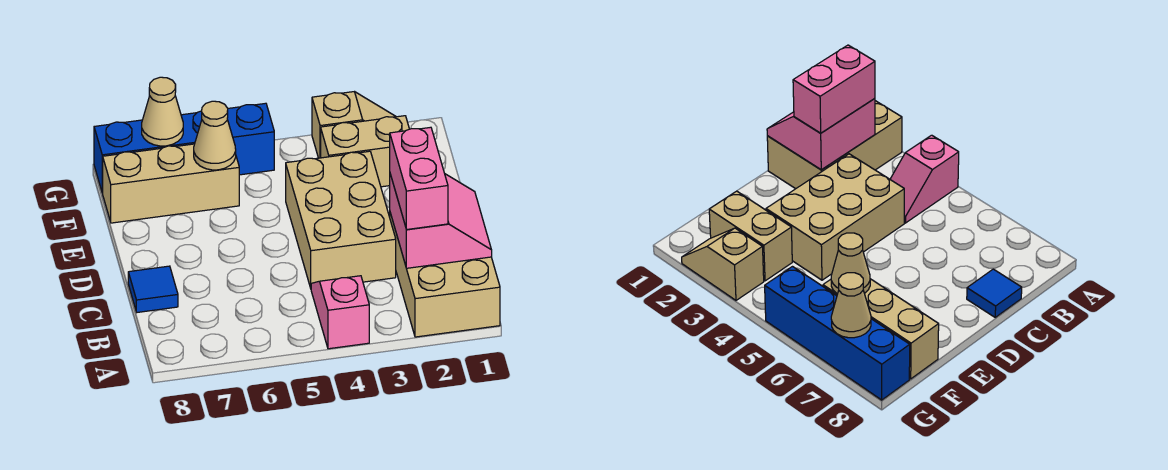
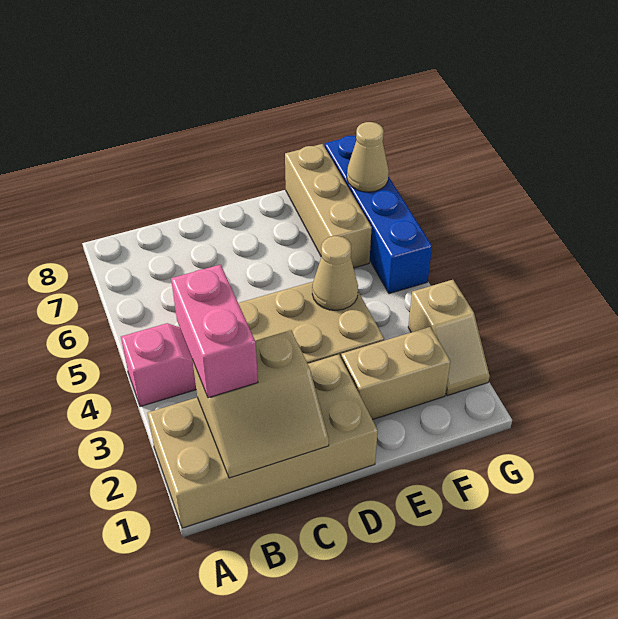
tan brick A1:C2 level 1 -> tan brick A1:D2 level 1
pink slope B1:C2 level 2 top 2 -> tan slope B1:C2 level 2 top 2
pink brick B2:C2 level 3 -> pink brick B2:B3 level 3
blue tile C8 level 1 -> none
tan brick F2:F3 level 1 -> tan brick E2:F2 level 1
tan cone F6 level 2 -> tan cone E4 level 2

